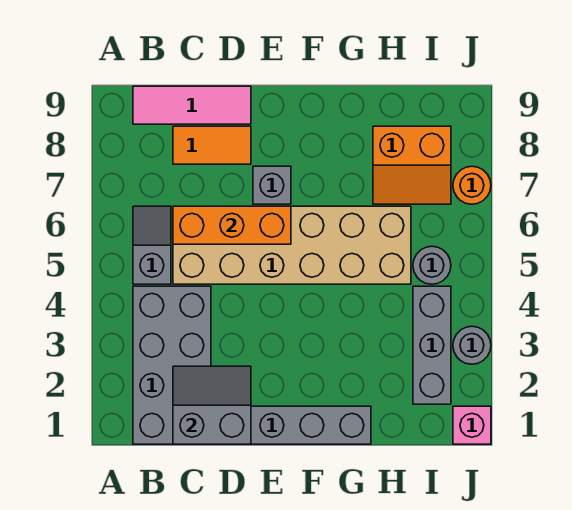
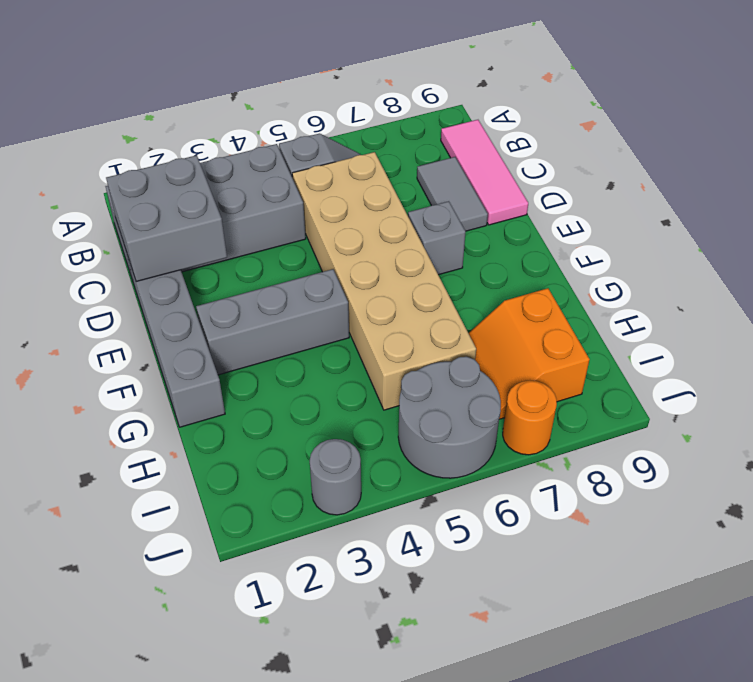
grey slope C1:D2 level 2 top 1 -> grey brick C1:D2 level 2
orange brick C6:E6 level 2 -> none
orange tile C8:D8 level 1 -> grey tile C8:D8 level 1
grey brick I2:I4 level 1 -> grey brick F2:F4 level 1
grey round brick I5 level 1 -> grey round brick I5:J6 level 1
pink brick J1 level 1 -> none

